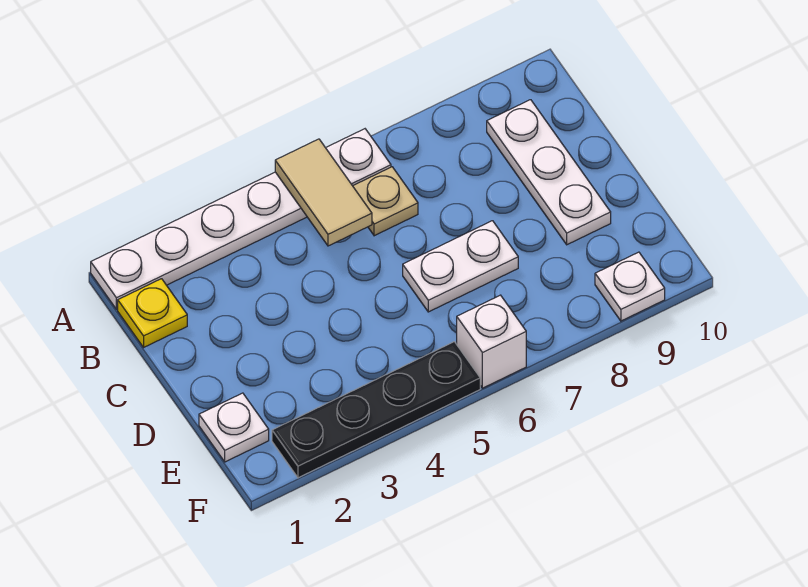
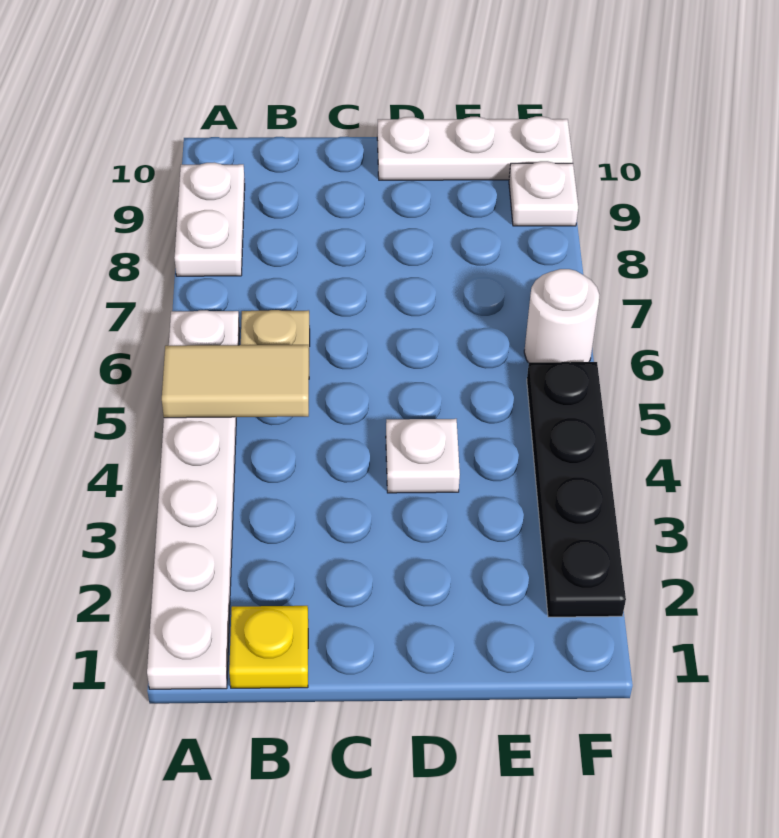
white plate B9:D9 level 1 -> white plate D10:F10 level 1
white plate D6:D7 level 1 -> white plate A8:A9 level 1
white plate E1 level 1 -> white plate D4 level 1
white brick F6 level 1 -> white round brick F6 level 1

